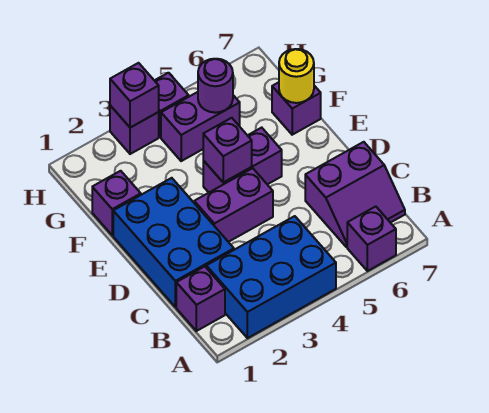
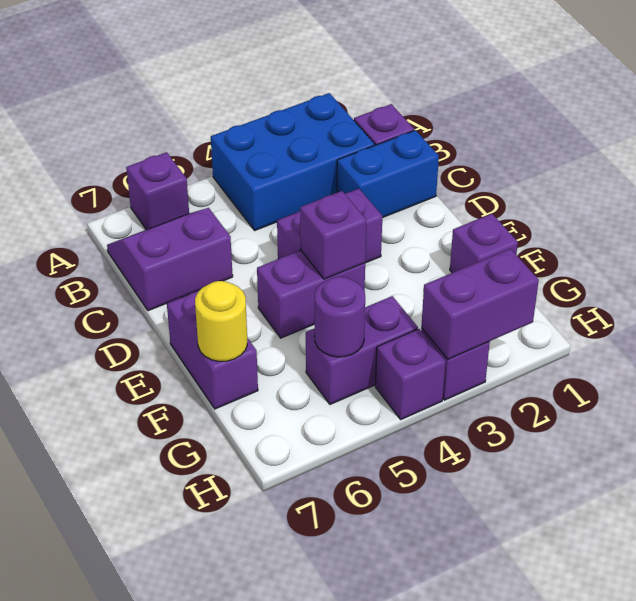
blue brick C1:E2 level 1 -> blue brick C1:C2 level 1
purple brick F7 level 1 -> purple brick E7:F7 level 1
purple brick H3 level 2 -> purple brick H2:H3 level 2

